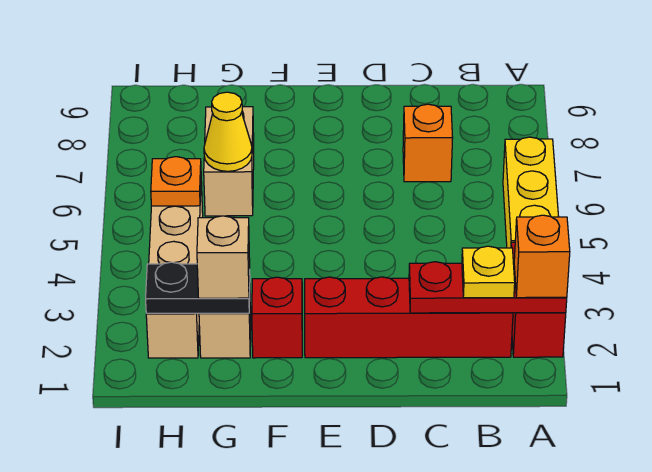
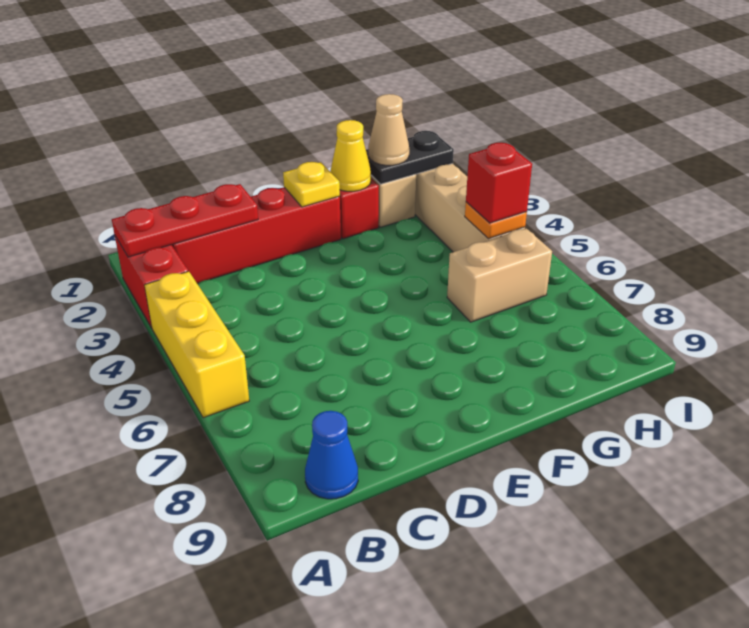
orange brick A2 level 3 -> none
yellow plate B2 level 3 -> yellow plate E2 level 2
none -> blue cone B9 level 1
orange brick C7 level 1 -> none
tan brick G2 level 3 -> tan cone G2 level 3
tan brick G6:G7 level 1 -> tan brick G6:H6 level 1
yellow cone G6 level 2 -> yellow cone F2 level 2
none -> red brick H5 level 3

